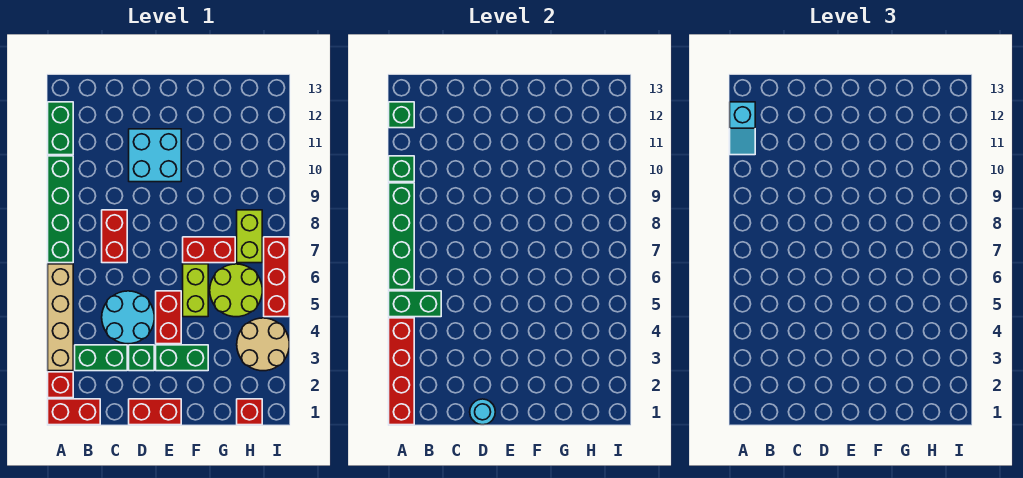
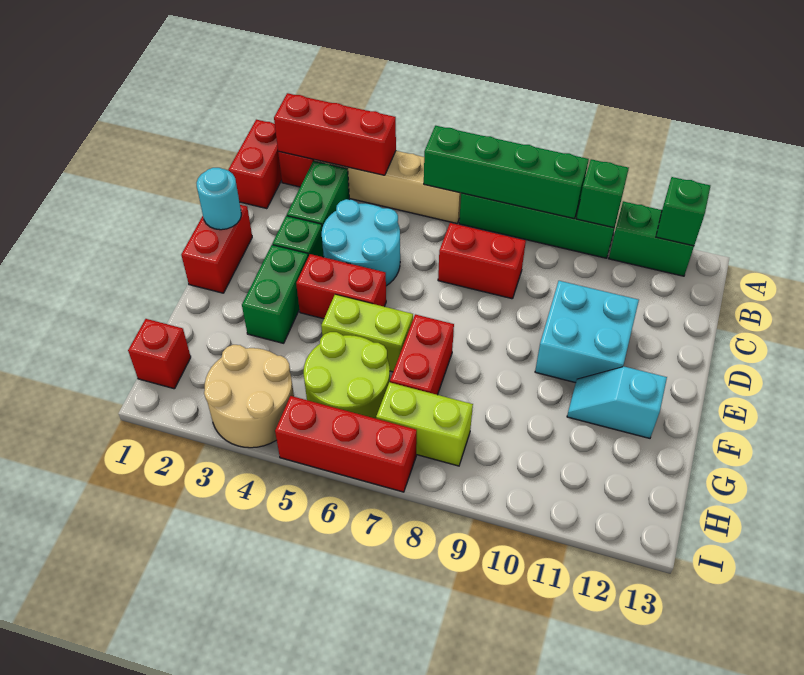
red brick A1:A4 level 2 -> red brick A2:A4 level 2
green brick A5:B5 level 2 -> none
cyan slope A11:A12 level 3 top 12 -> cyan slope F11:F12 level 1 top 12

